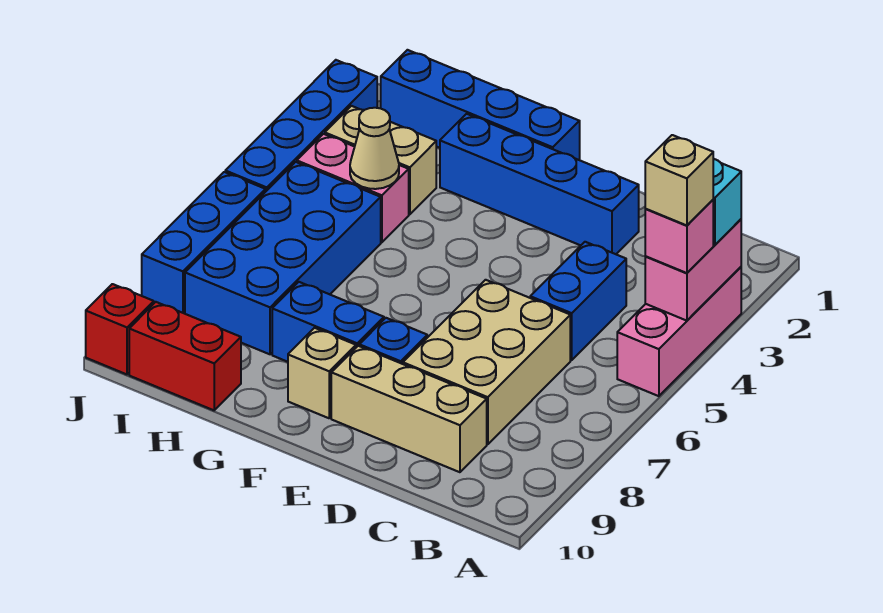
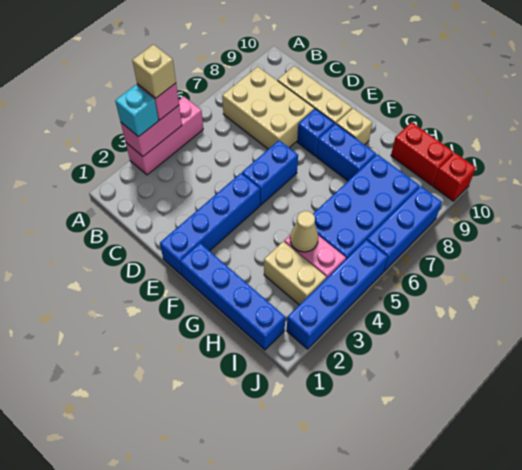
blue brick C4:C5 level 1 -> blue brick E5:E6 level 1
tan brick C6:D8 level 1 -> tan brick B7:D8 level 1
blue brick D2:G2 level 1 -> blue brick E1:E4 level 1

